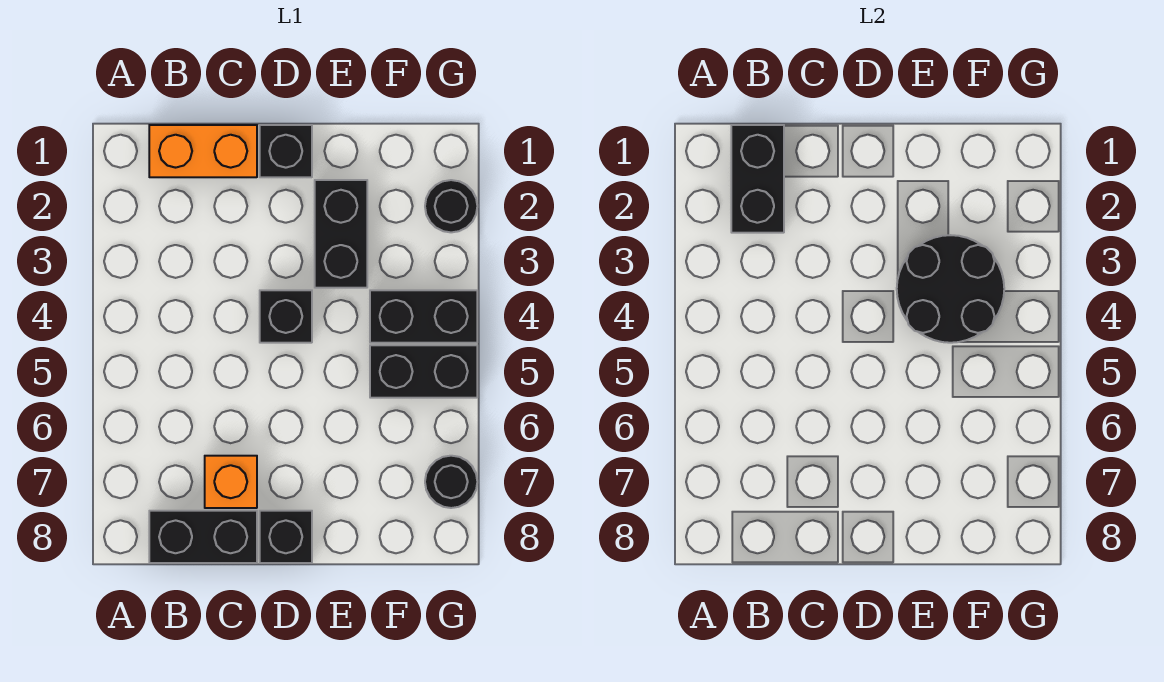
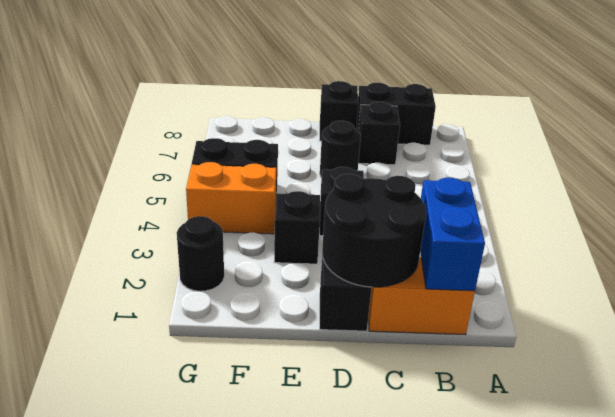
black brick B1:B2 level 2 -> blue brick B1:B2 level 2
orange brick C7 level 1 -> black brick C7 level 1
black brick E2:E3 level 1 -> black brick E3 level 1
black round brick E3:F4 level 2 -> black round brick C1:D2 level 2
black brick F4:G4 level 1 -> orange brick F4:G4 level 1
black round brick G7 level 1 -> black round brick D6 level 1

